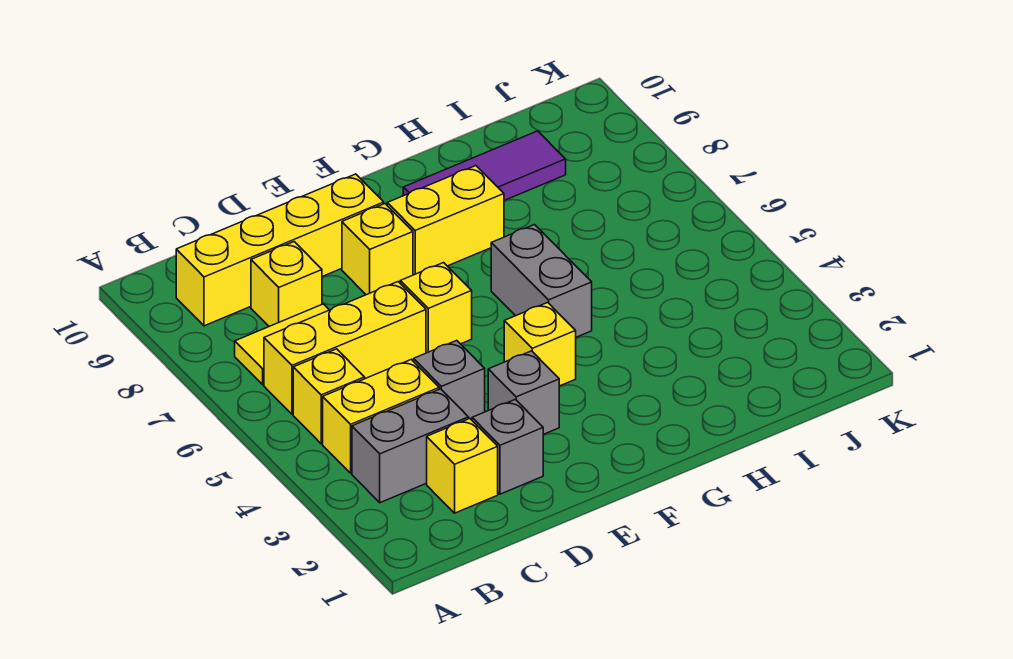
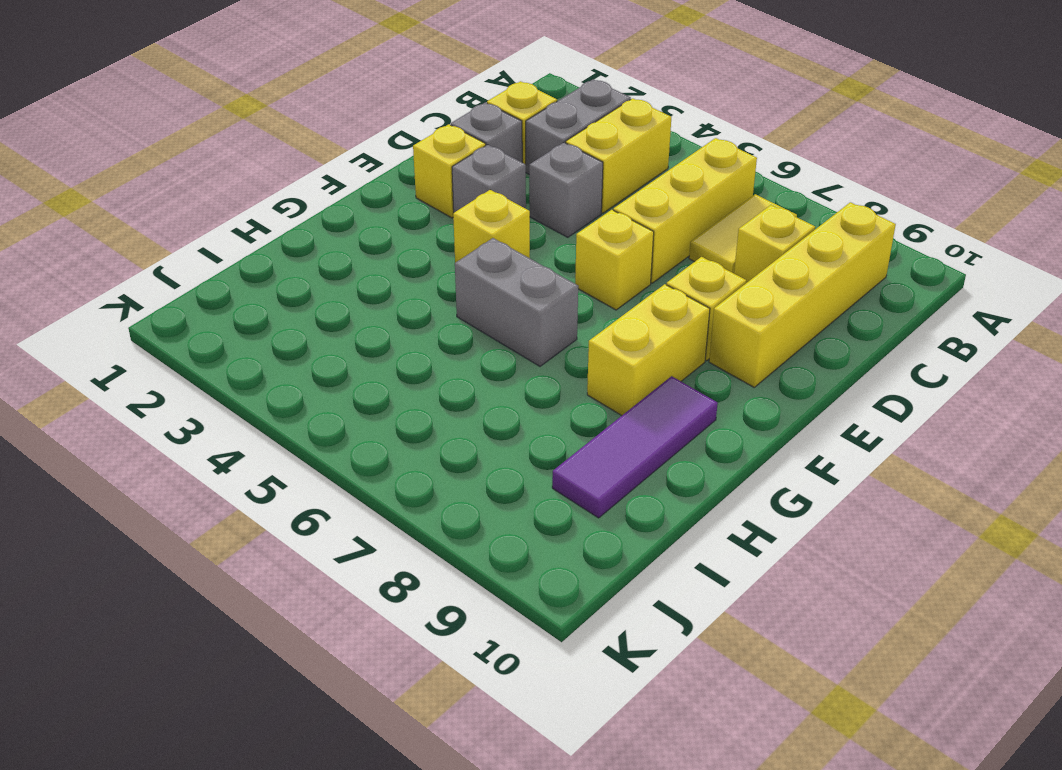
yellow brick B5 level 1 -> yellow brick E2 level 1

